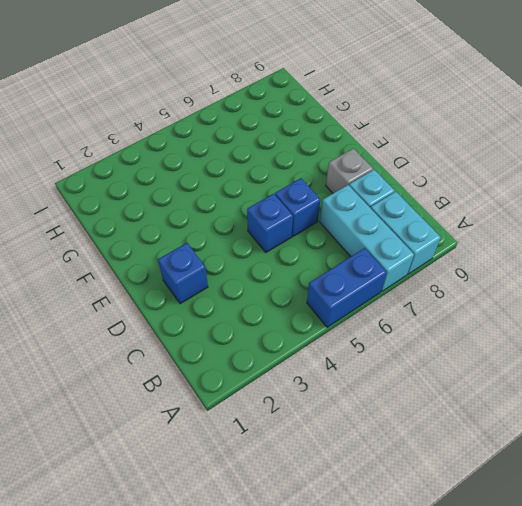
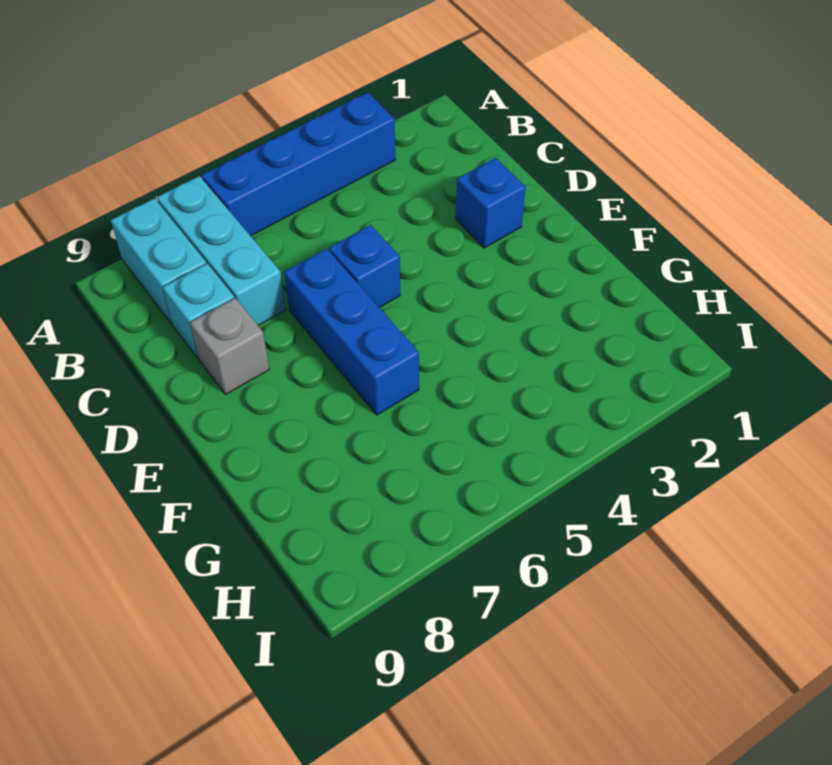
blue brick A5:A6 level 1 -> blue brick A3:A6 level 1
blue brick D6 level 1 -> blue brick D6:F6 level 1

